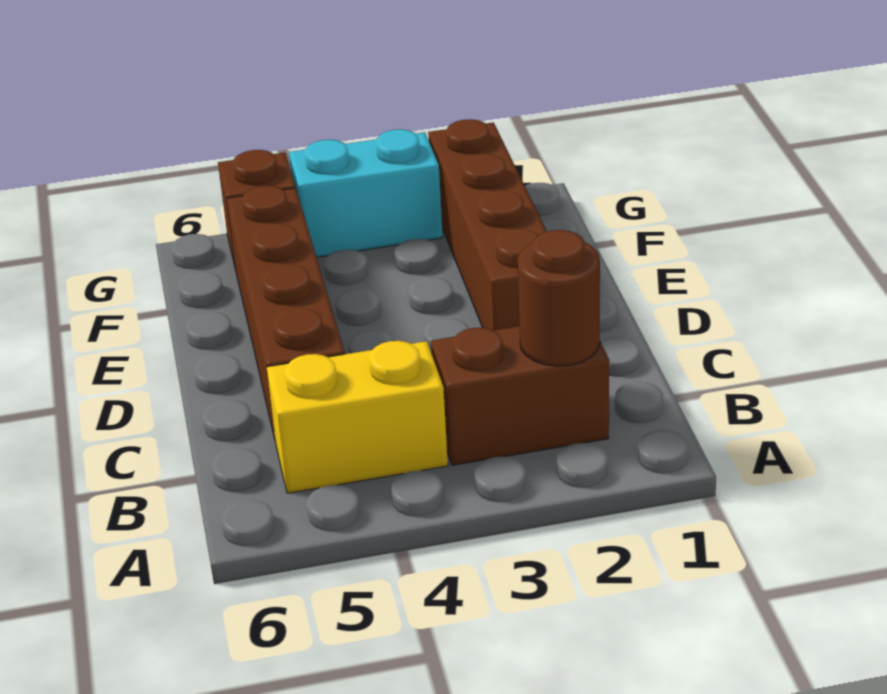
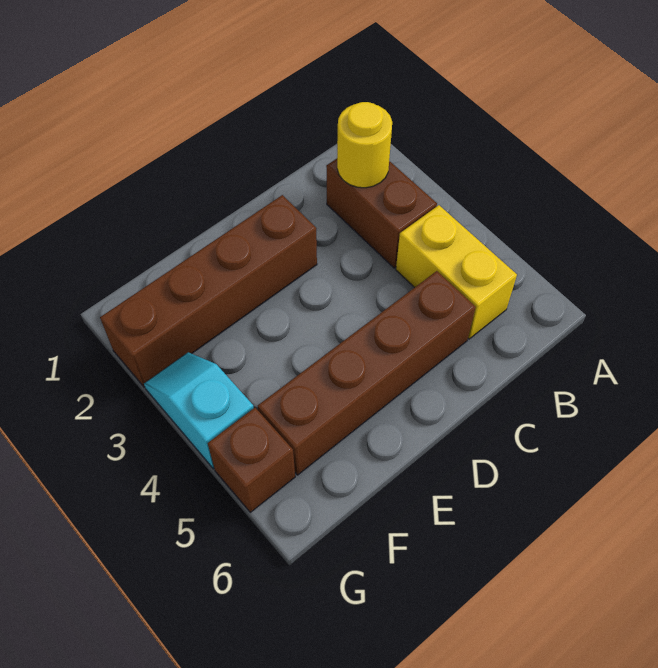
brown round brick B2 level 2 -> yellow round brick B2 level 2
cyan brick G3:G4 level 1 -> cyan slope G3:G4 level 1 top 4

